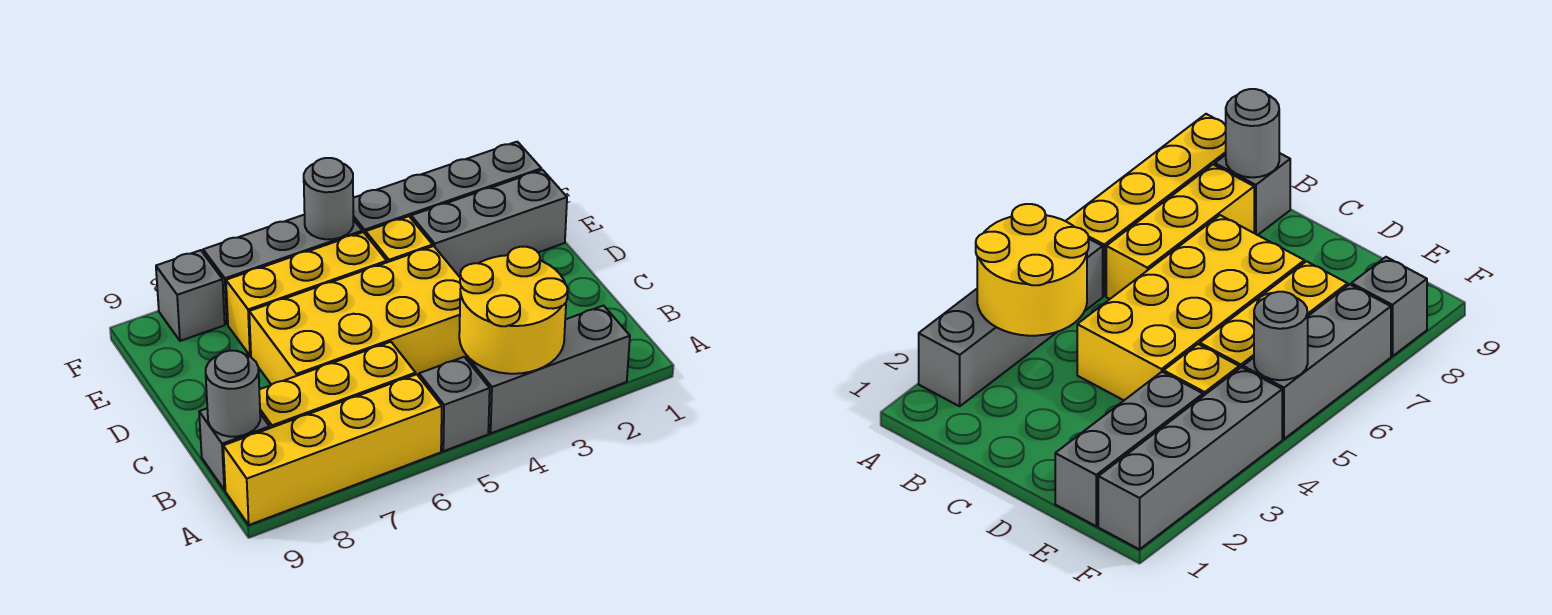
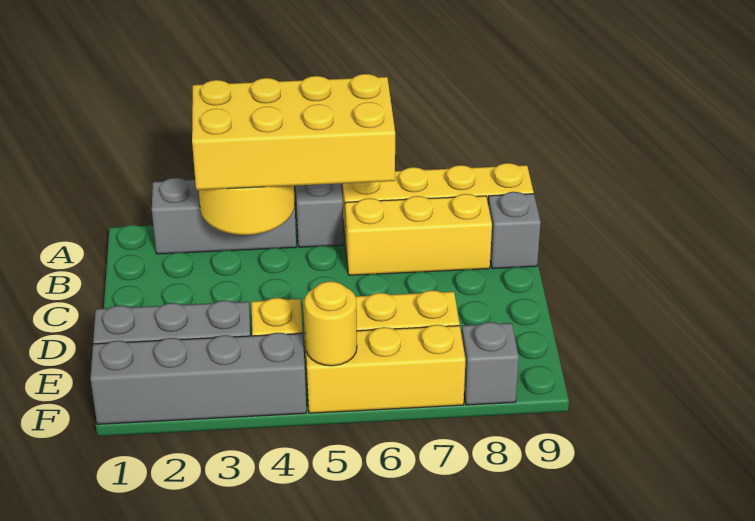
grey round brick B9 level 2 -> none
yellow brick C4:D7 level 1 -> yellow brick A3:B6 level 3
grey brick F5:F7 level 1 -> yellow brick F5:F7 level 1
grey round brick F5 level 2 -> yellow round brick F5 level 2

